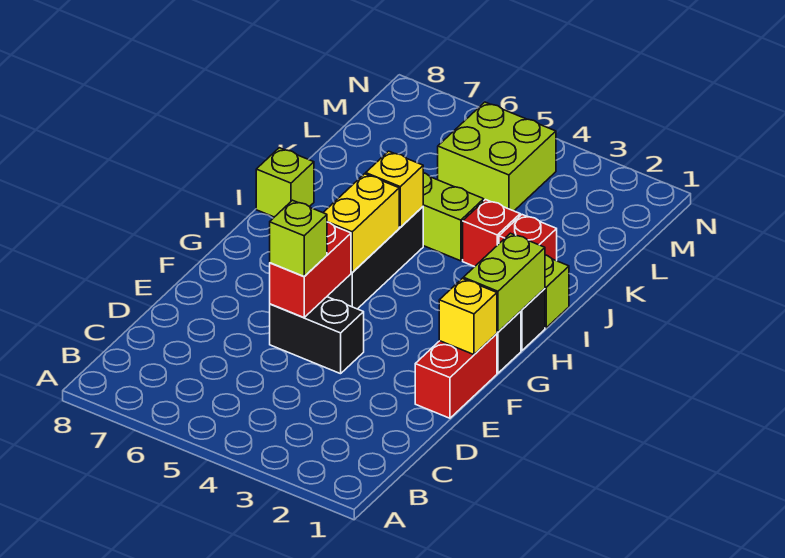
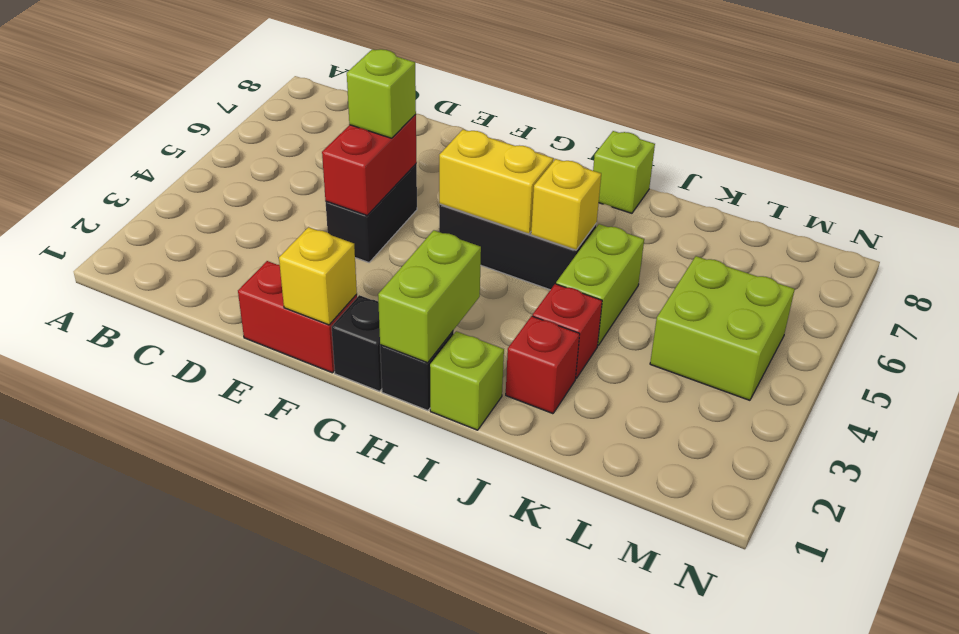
red brick E5:F5 level 2 -> red brick E4:E5 level 2
lime brick G1:H1 level 2 -> lime brick H1:H2 level 2

